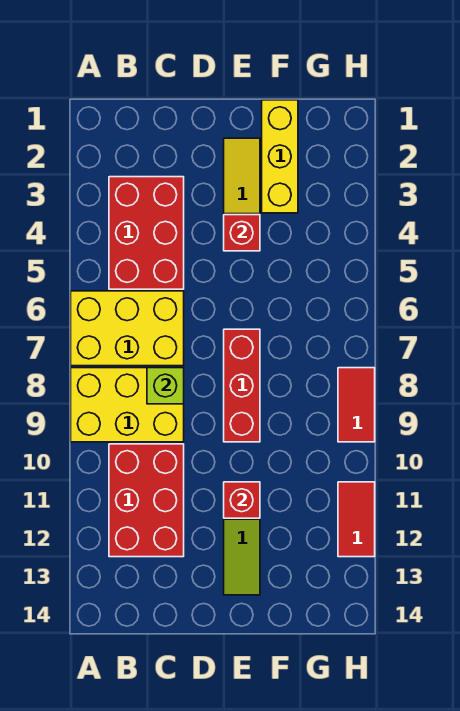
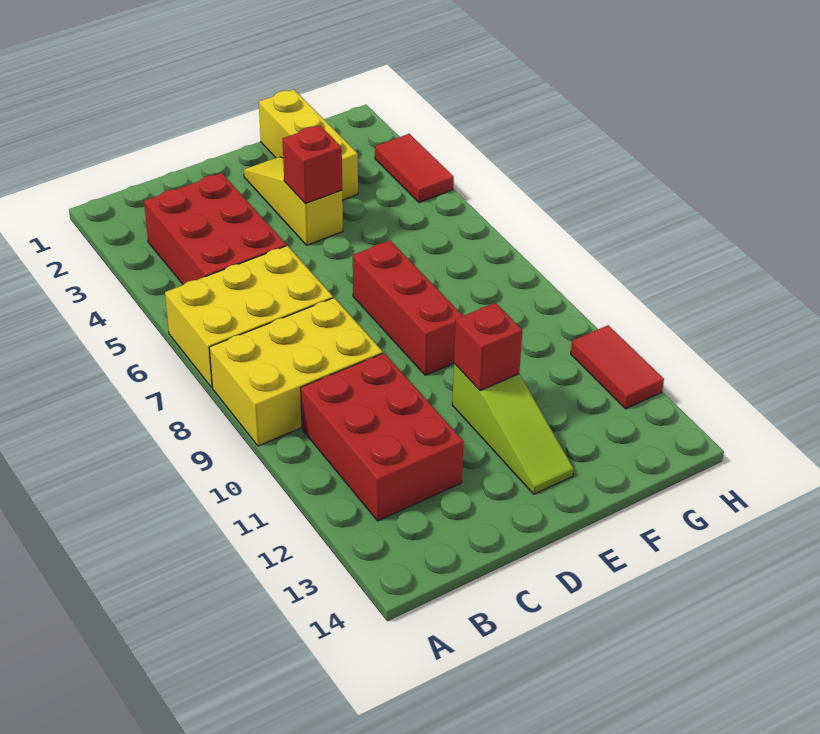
lime brick C8 level 2 -> none
red tile H8:H9 level 1 -> red tile H3:H4 level 1

